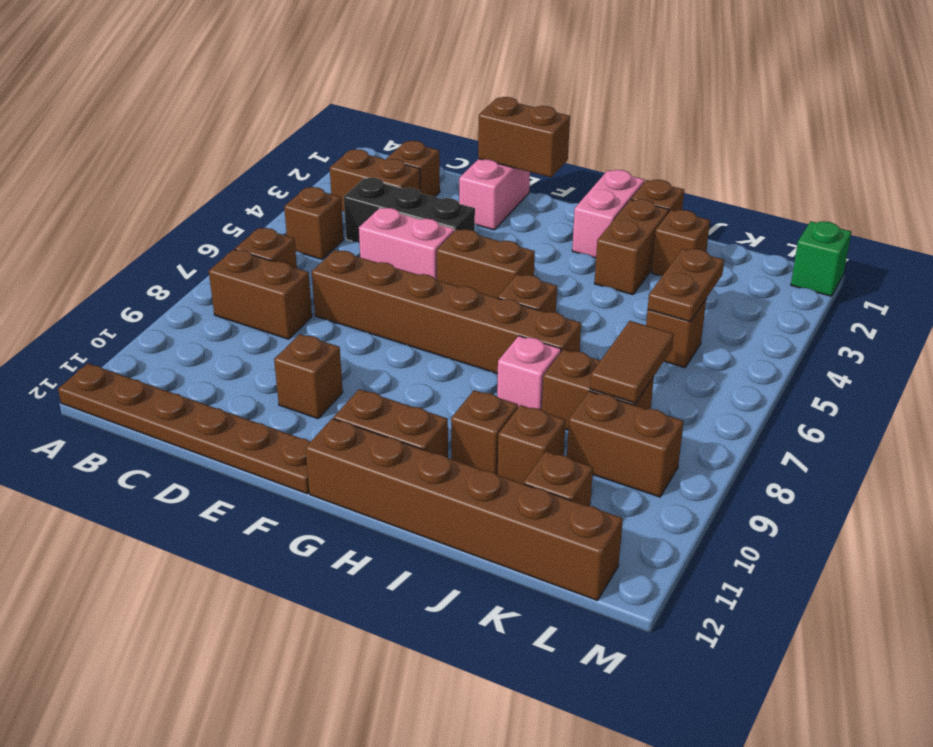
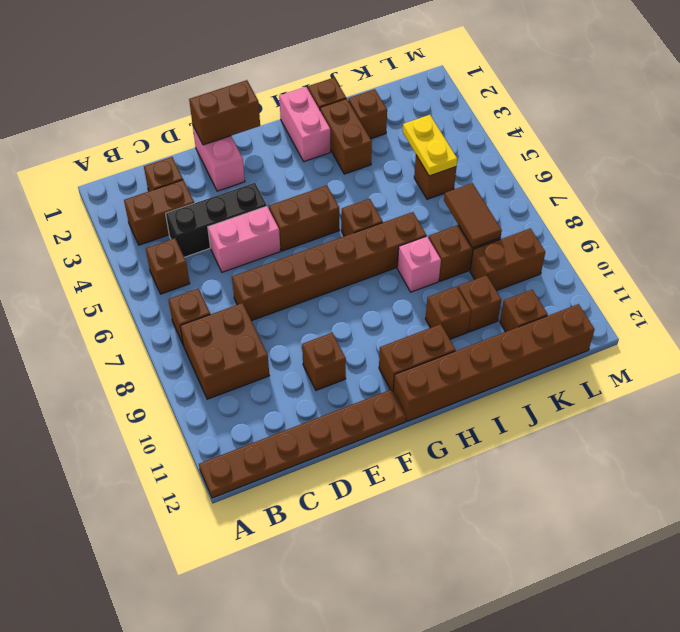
brown brick B8:C8 level 1 -> brown brick B8:C9 level 1
brown plate K4:K5 level 2 -> yellow plate K4:K5 level 2
green brick M1 level 1 -> none

